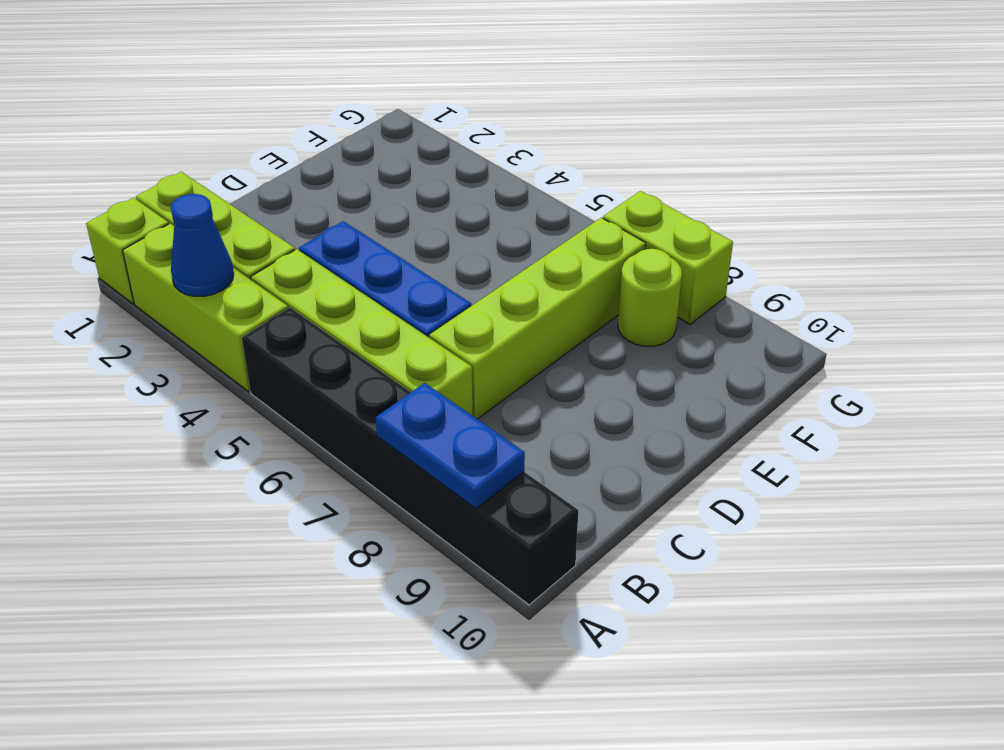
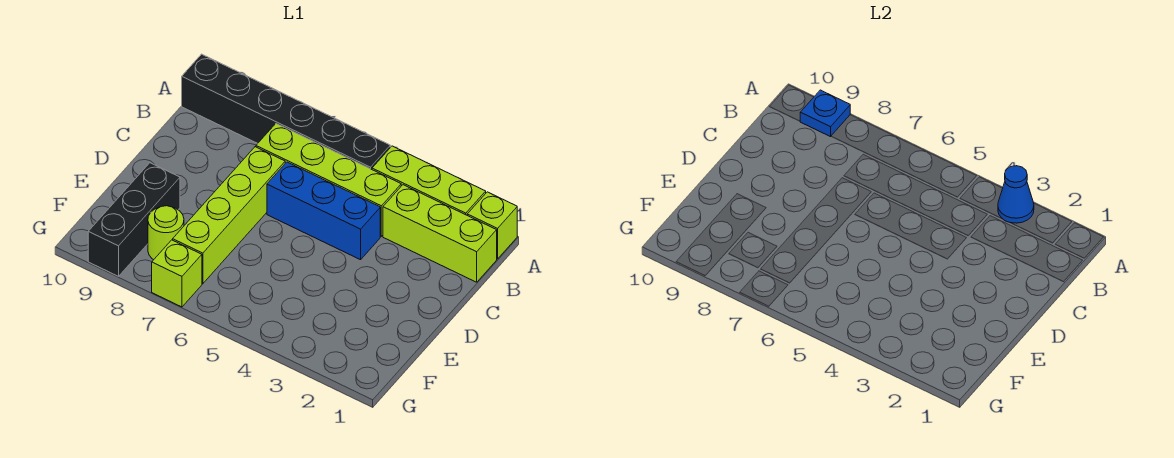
blue plate A8:A9 level 2 -> blue plate A9 level 2
none -> black brick E9:G9 level 1
lime brick G7:G8 level 1 -> lime brick G7 level 1

